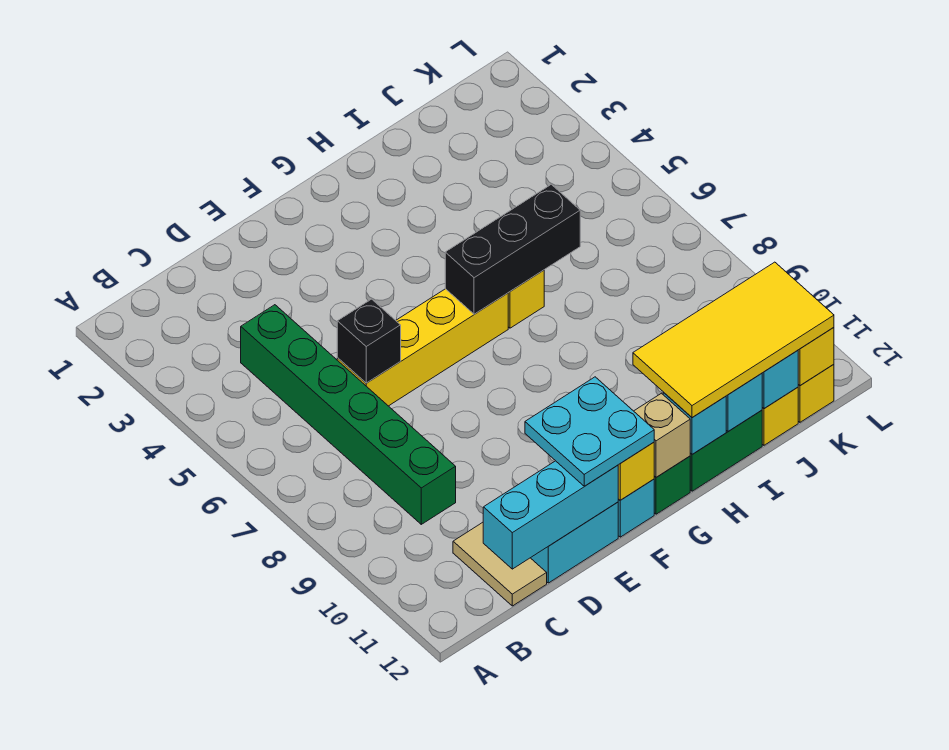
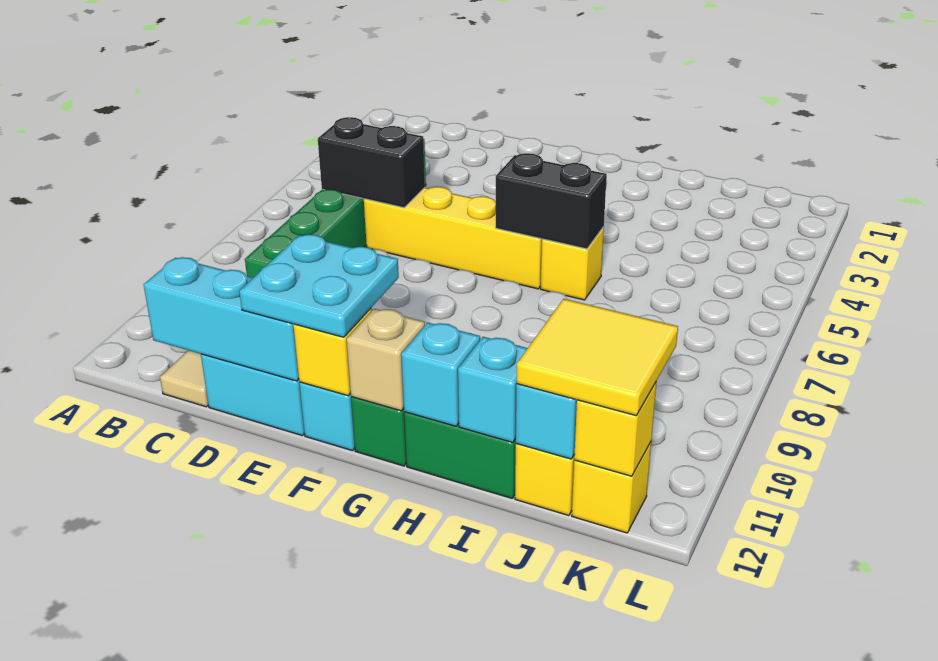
black brick D6 level 2 -> black brick C6:D6 level 2
black brick G6:I6 level 2 -> black brick G6:H6 level 2
yellow tile H11:K12 level 3 -> yellow tile J11:K12 level 3

